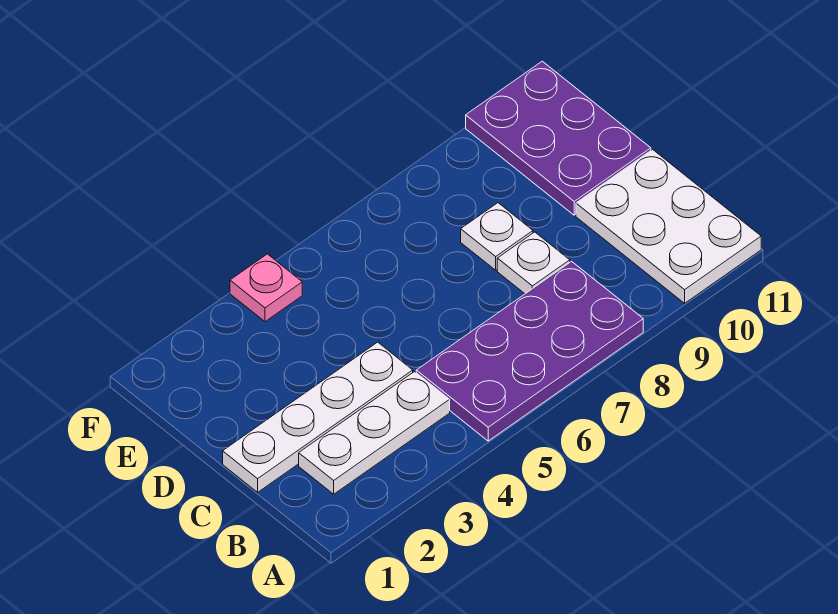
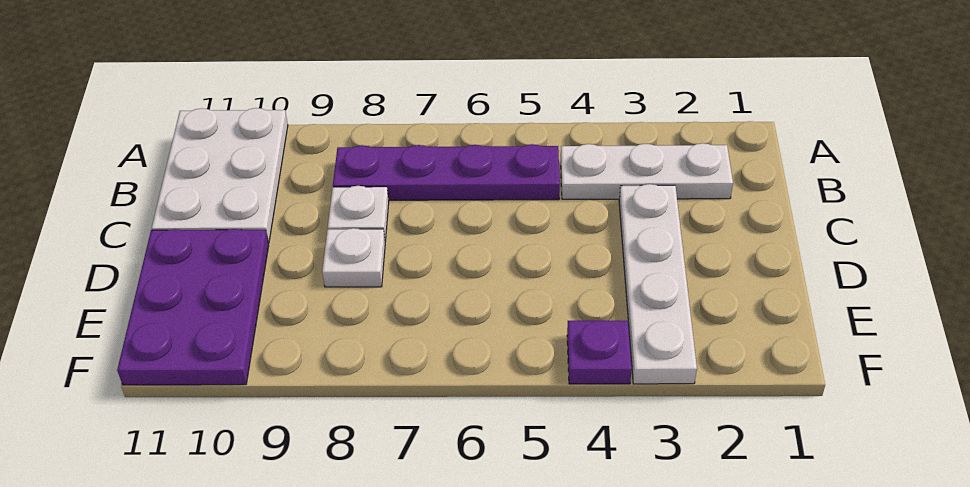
purple plate A5:B8 level 1 -> purple plate B5:B8 level 1
white plate C1:C4 level 1 -> white plate C3:F3 level 1
pink plate F4 level 1 -> purple plate F4 level 1

